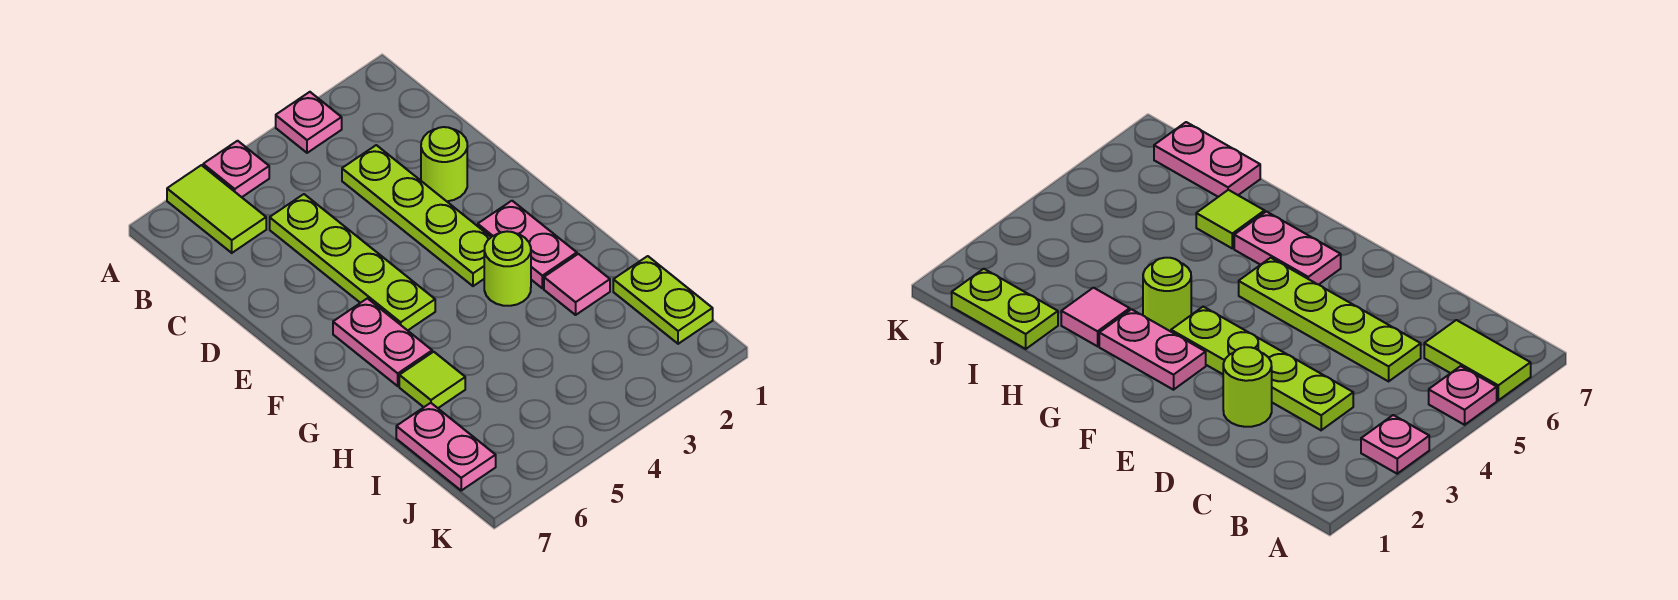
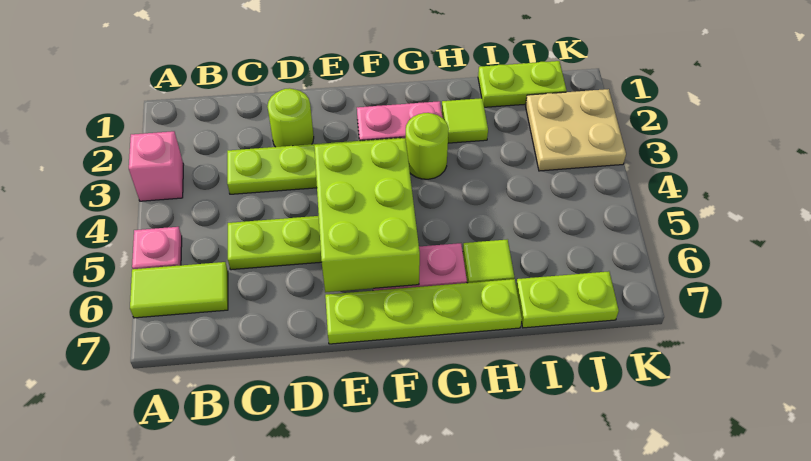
pink plate A3 level 1 -> pink brick A3 level 1
none -> lime brick E4:F6 level 2
none -> lime plate E7:H7 level 1
pink tile H2 level 1 -> lime tile H2 level 1
pink plate I7:J7 level 1 -> lime plate I7:J7 level 1
none -> tan plate J2:K3 level 1

